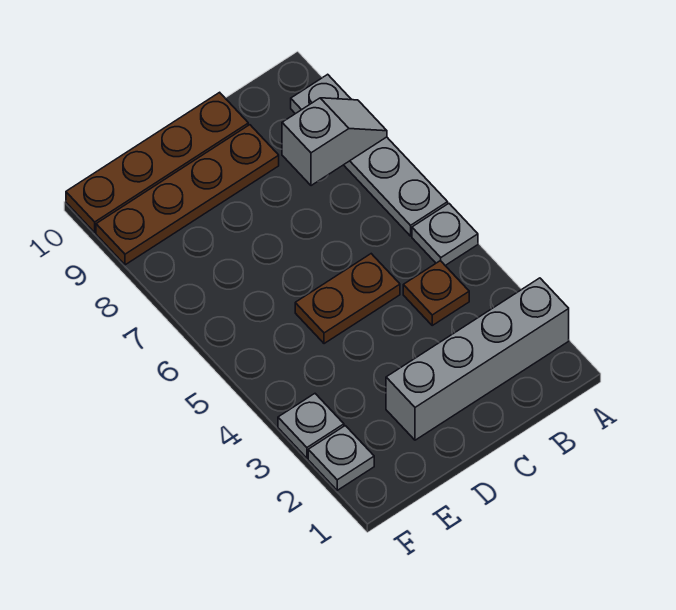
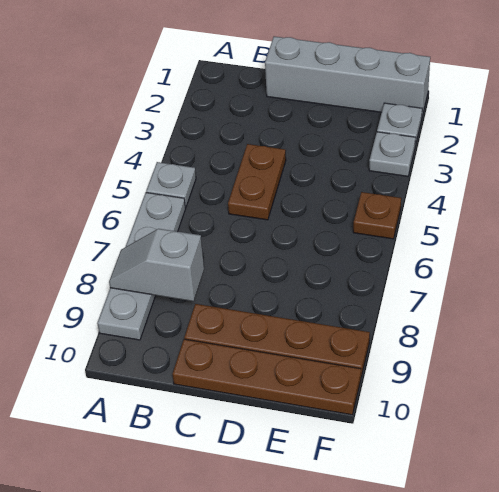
grey brick A2:D2 level 1 -> grey brick C1:F1 level 1
brown plate B4 level 1 -> brown plate F5 level 1
brown plate C5:D5 level 1 -> brown plate C4:C5 level 1

